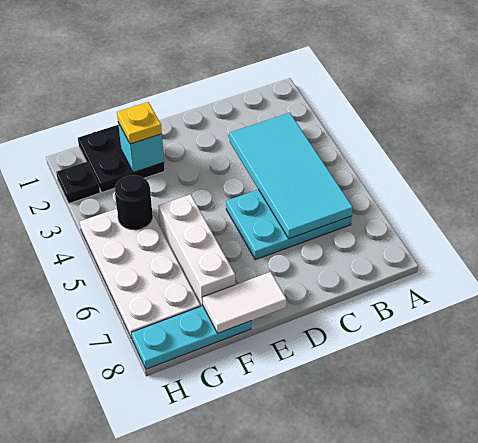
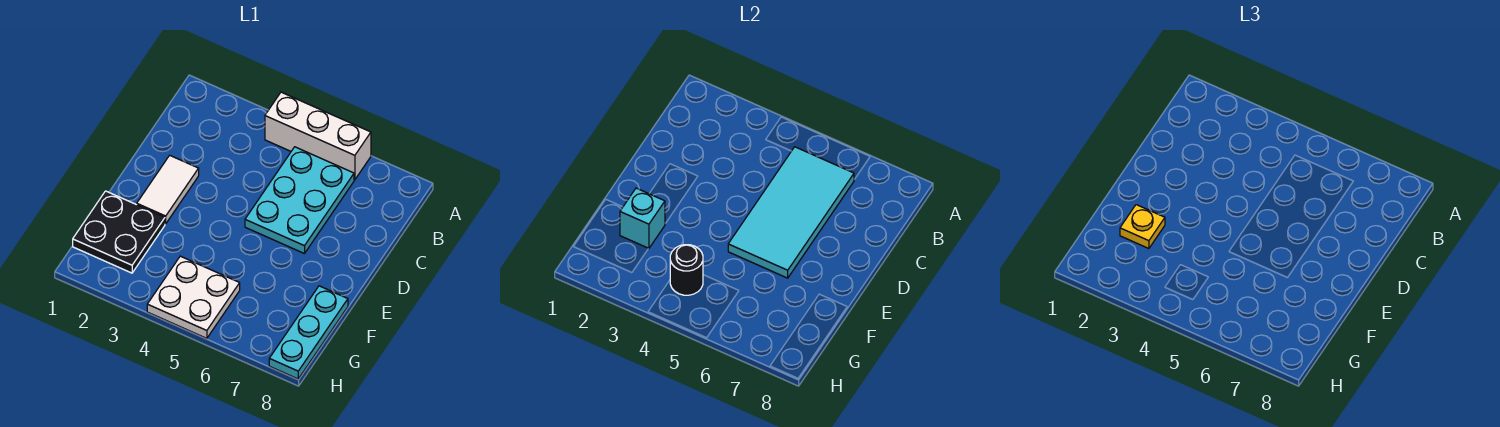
cyan tile B3:C6 level 2 -> cyan tile B5:E6 level 2
white tile E8:F8 level 2 -> white tile D2:E2 level 1
white brick F5:F7 level 1 -> white brick A4:A6 level 1
white plate G4:H7 level 1 -> white plate G4:H5 level 1
black plate H2 level 1 -> none

